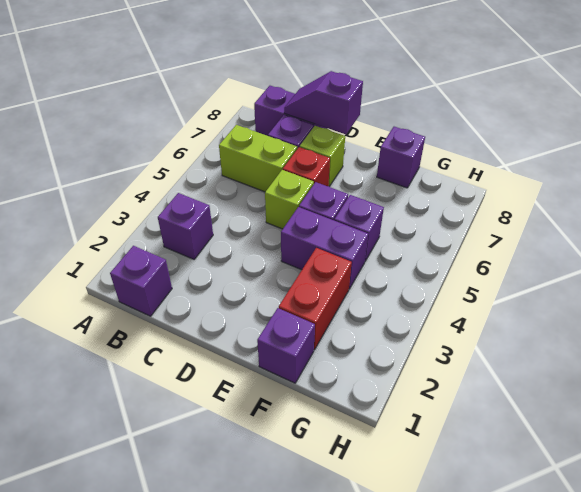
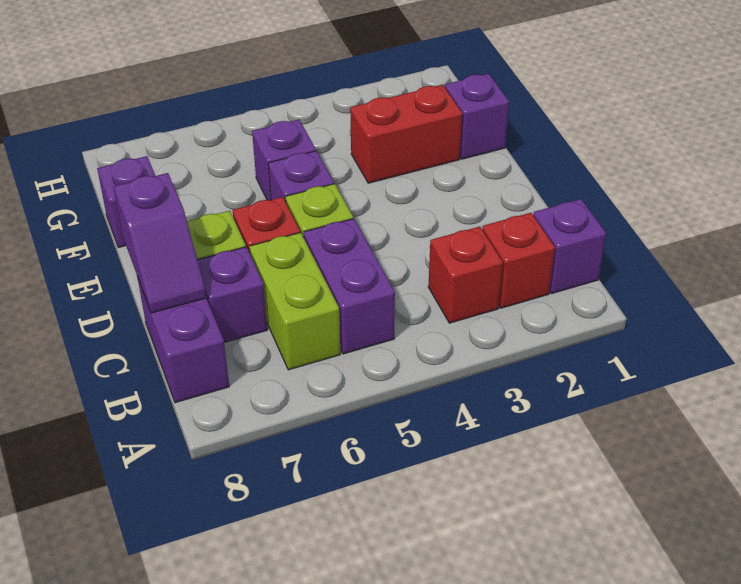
none -> red brick B2 level 1
purple brick B3 level 1 -> red brick B3 level 1
purple brick E4:F4 level 1 -> purple brick B5:C5 level 1

